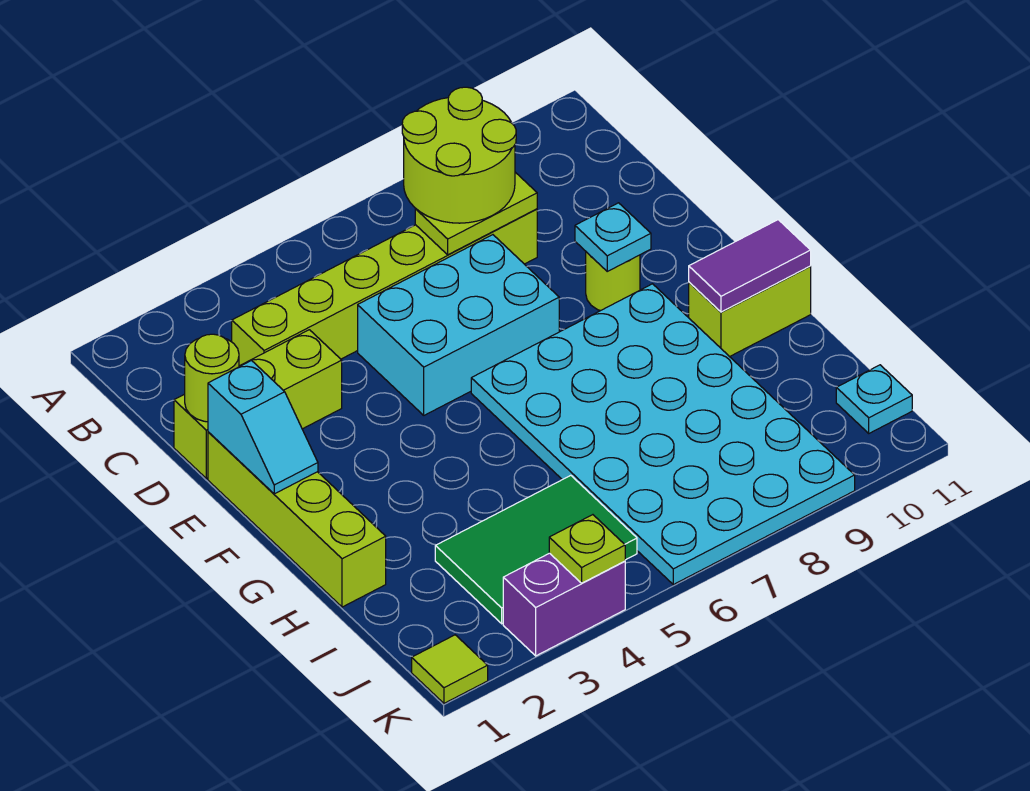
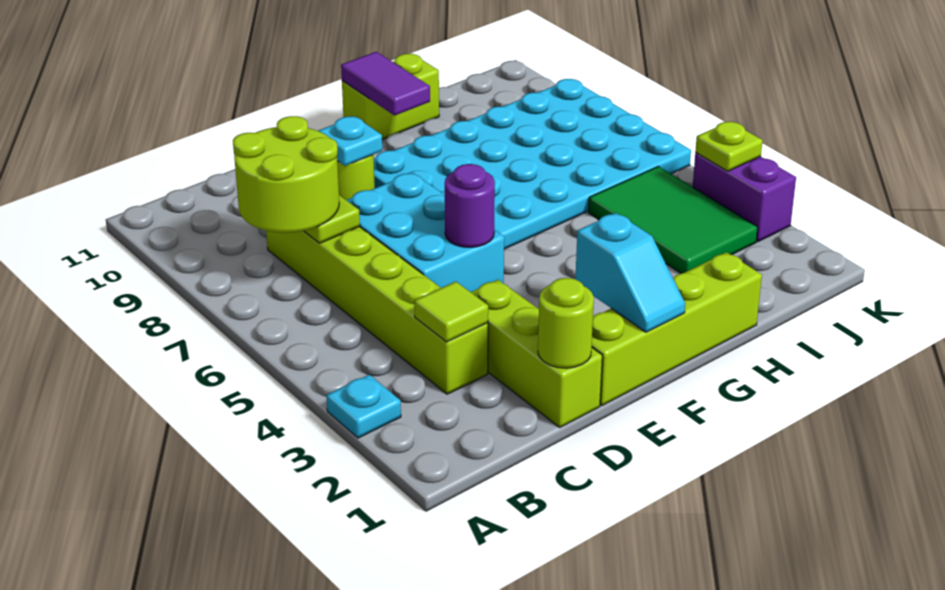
cyan slope E1:F1 level 2 top E -> cyan slope F1:F2 level 2 top 2
none -> purple round brick E5 level 2
lime brick G10:G11 level 1 -> lime brick G11:H11 level 1
cyan plate J11 level 1 -> cyan plate A3 level 1
lime tile K1 level 1 -> lime tile C3 level 2

